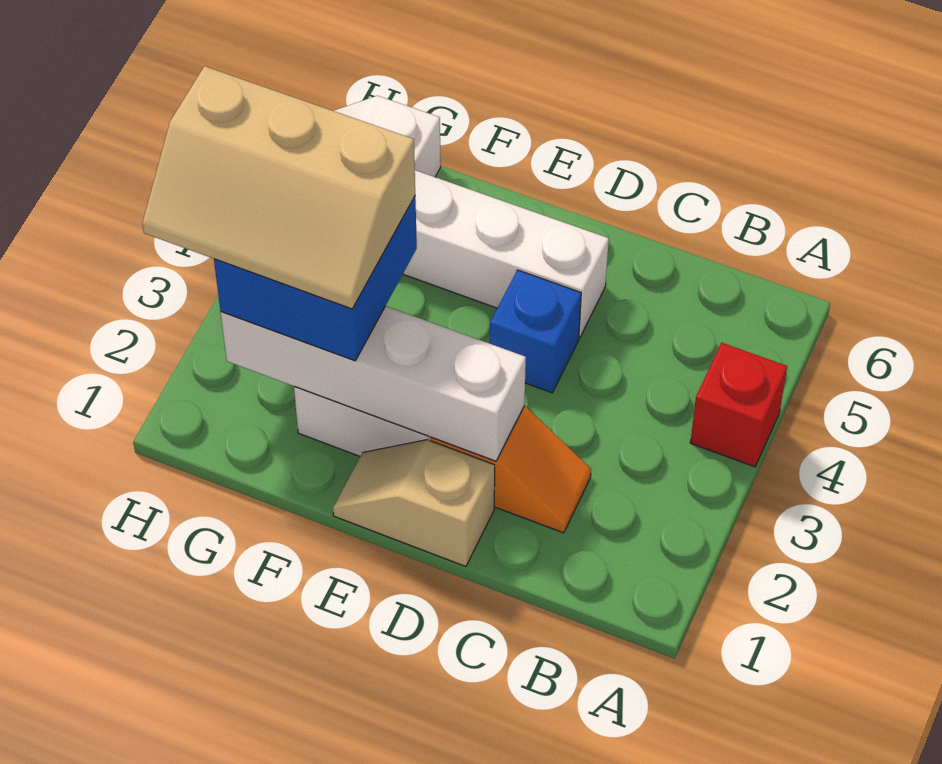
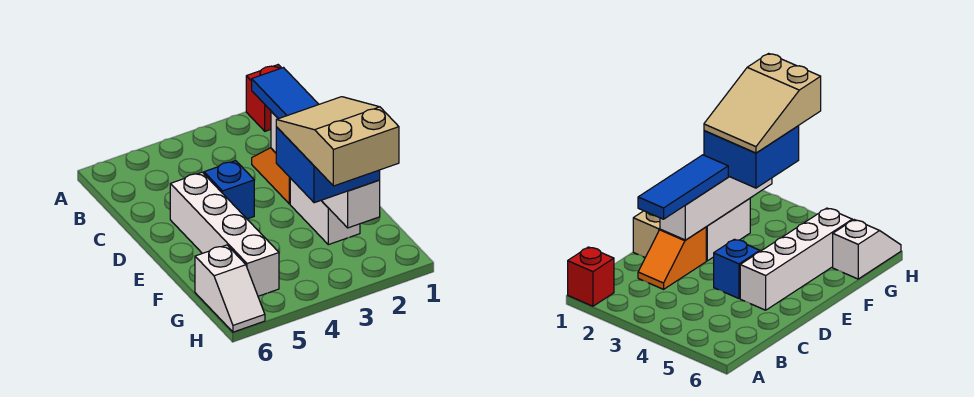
red brick A4 level 1 -> red brick A1 level 1
none -> blue tile C2:E2 level 3
tan slope F2:H3 level 4 top 3 -> tan slope F2:H3 level 4 top H

